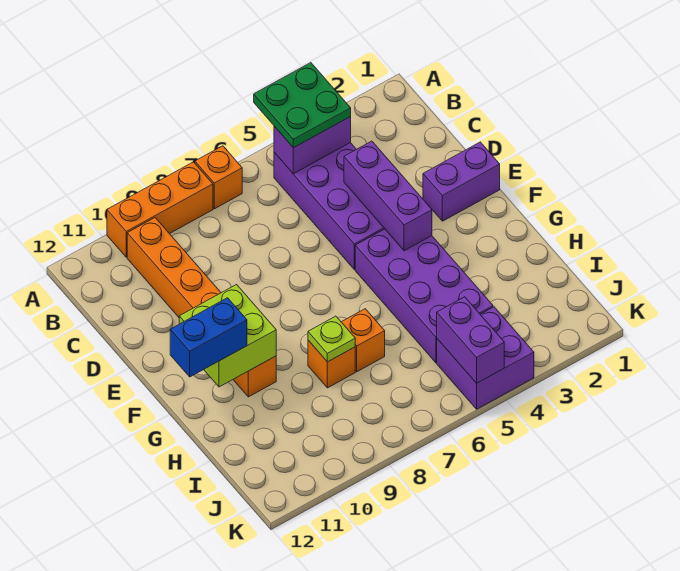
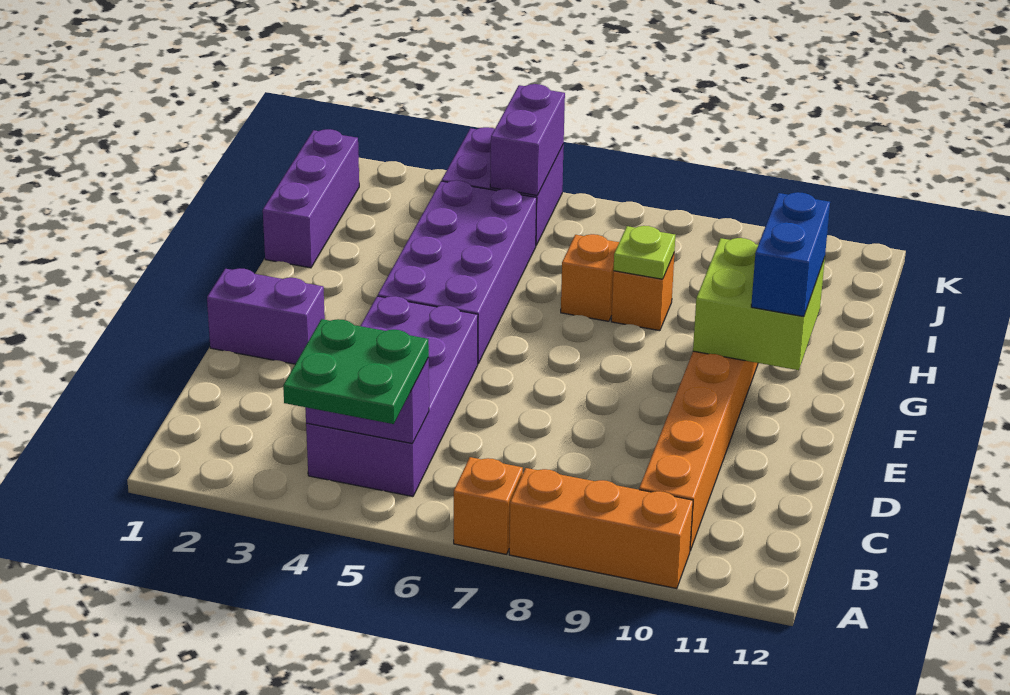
purple brick D4:F4 level 2 -> purple brick H1:J1 level 1
blue brick G11:G12 level 3 -> blue brick F11:G11 level 3

